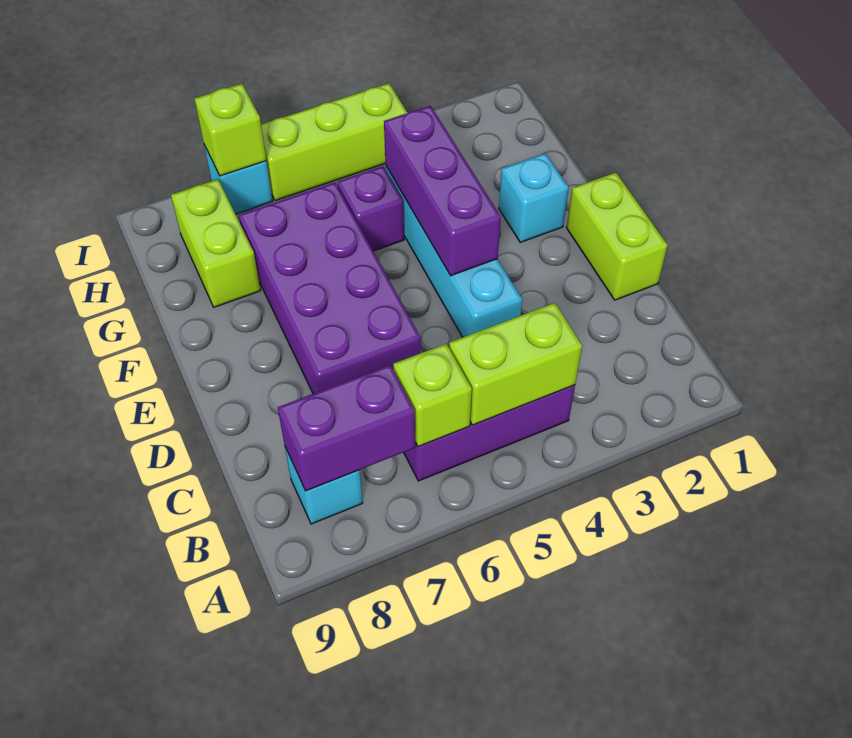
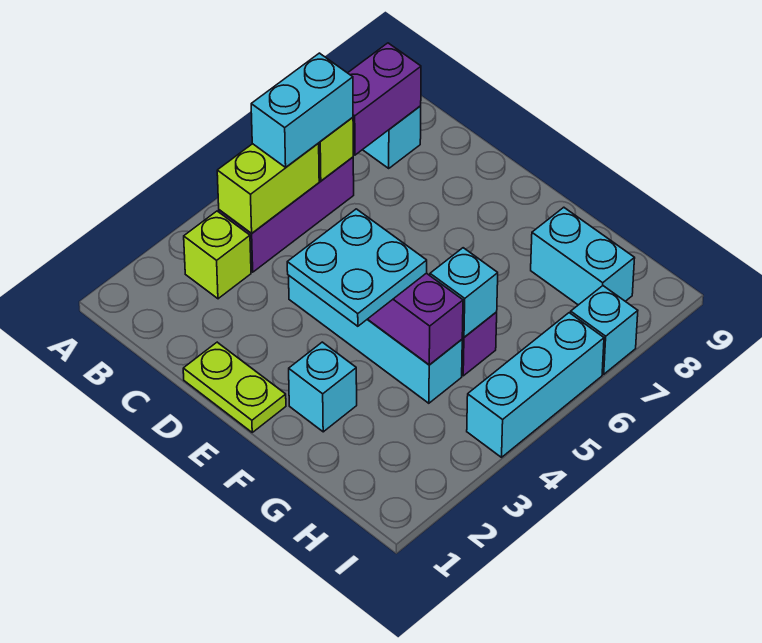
none -> cyan brick B5:B6 level 3
lime brick D1:E1 level 1 -> lime plate D1:E1 level 1
purple brick D6:G7 level 1 -> none
none -> cyan plate E3:F4 level 3
none -> cyan brick G5 level 2
lime brick G8:H8 level 1 -> cyan brick G8:H8 level 1
lime brick I4:I6 level 1 -> cyan brick I4:I6 level 1
lime brick I7 level 2 -> lime brick B3 level 1

